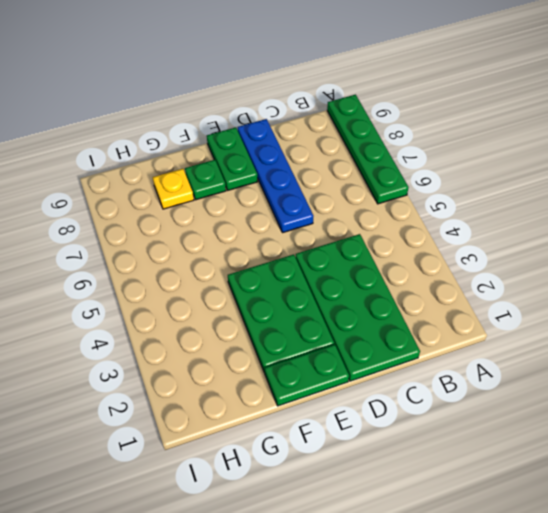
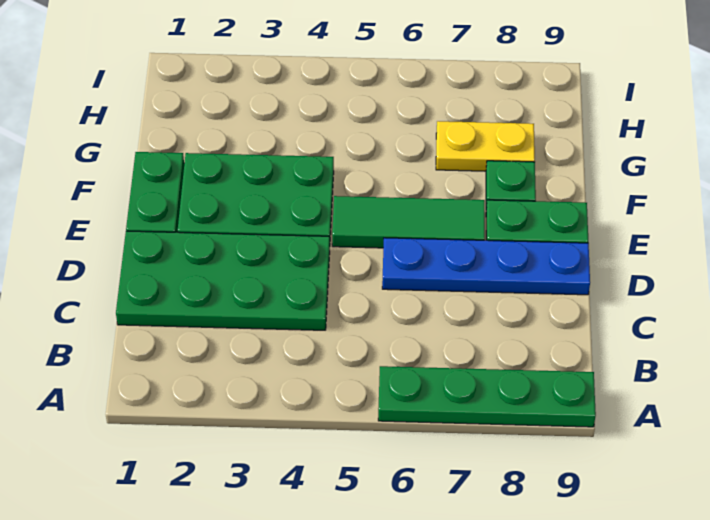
none -> green tile E5:E7 level 1
yellow plate G8 level 1 -> yellow plate G7:G8 level 1

